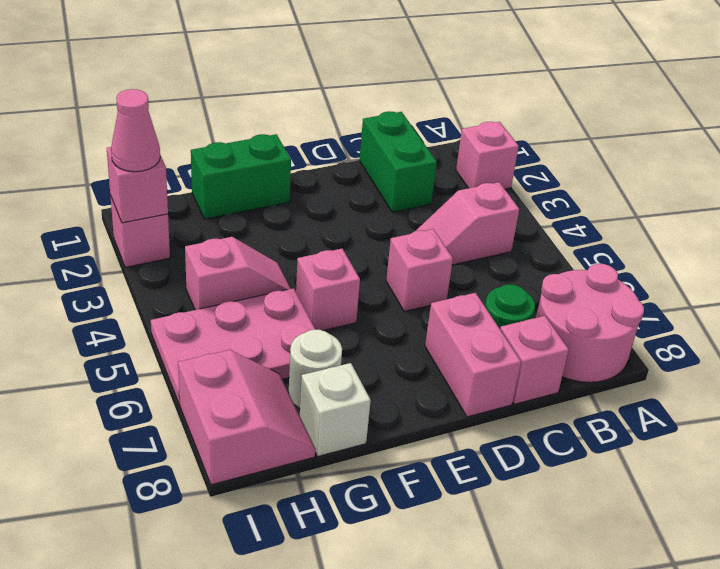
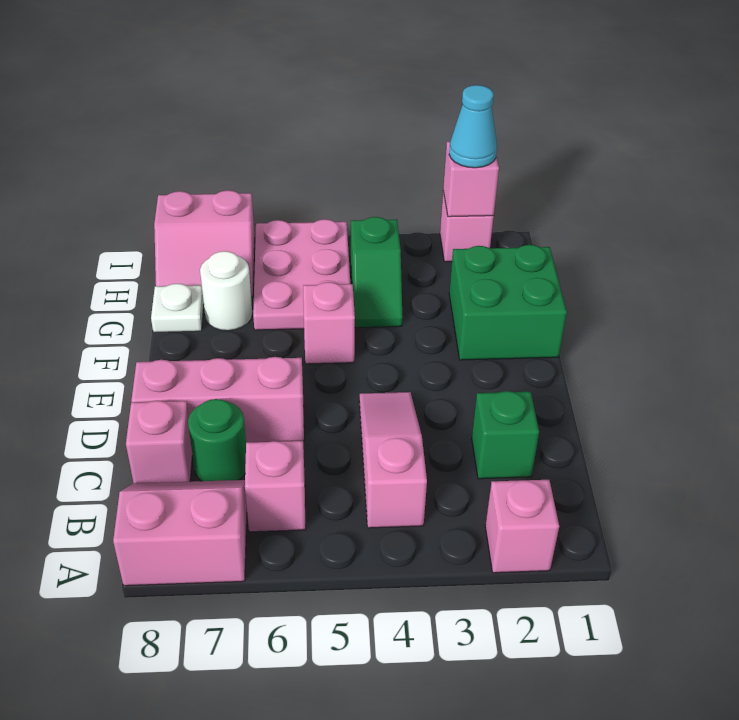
pink round brick A7:B8 level 1 -> pink slope A7:B8 level 1 top A
pink slope B4:C4 level 1 top B -> pink slope B4:D4 level 1 top B
green brick C1:C2 level 1 -> green brick C2 level 1
pink brick D5 level 1 -> pink brick B6 level 1
pink brick D7:D8 level 1 -> pink brick D6:D8 level 1
green brick F1:G1 level 1 -> green brick F1:G2 level 1
pink slope G4:H4 level 1 top H -> green slope G4:H4 level 1 top H
white brick G8 level 1 -> white plate G8 level 1
pink cone I2 level 3 -> cyan cone I2 level 3

